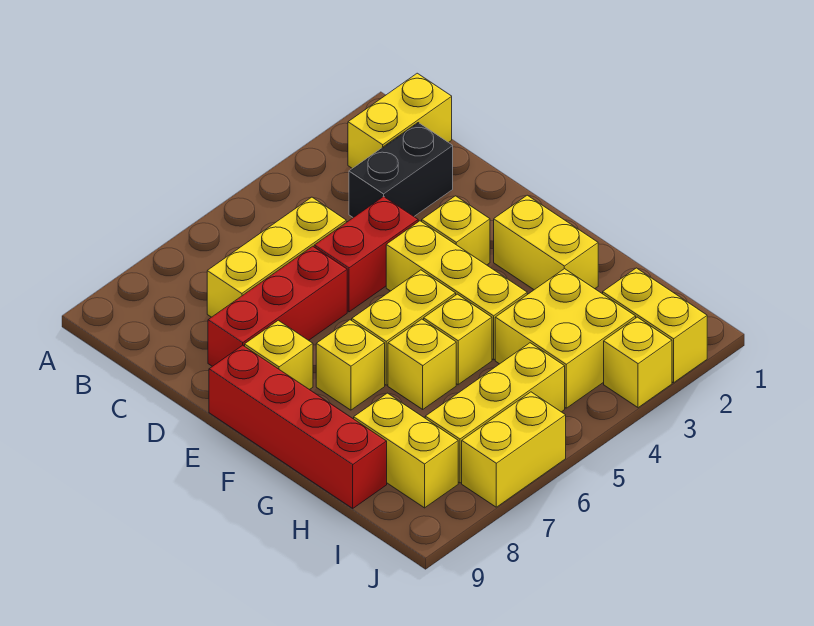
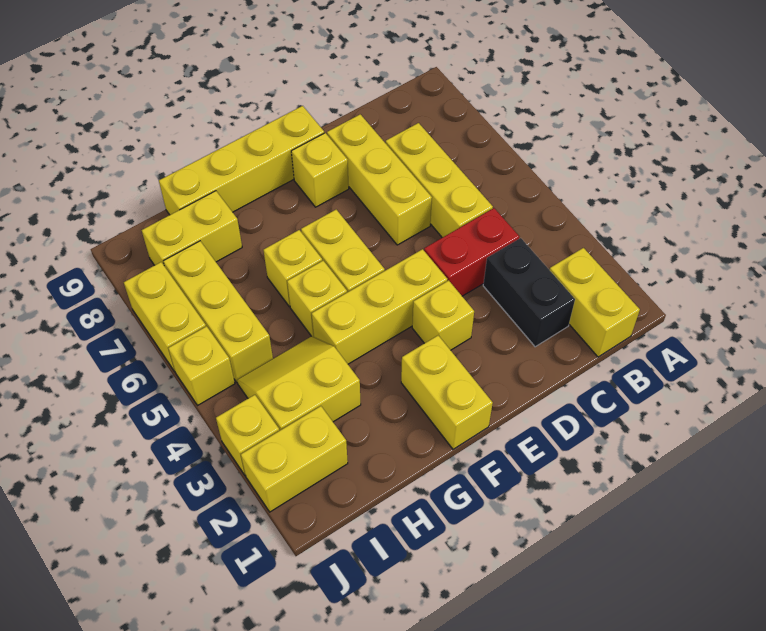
red brick D4:D5 level 1 -> red brick C4:D4 level 1
red brick D6:D8 level 1 -> yellow brick D6:D8 level 1
red brick E9:H9 level 1 -> yellow brick E9:H9 level 1
yellow brick F2:G2 level 1 -> yellow brick F1:F2 level 1
yellow brick F7 level 1 -> yellow brick J5 level 1
yellow brick H3:I4 level 1 -> yellow slope H3:I4 level 1 top 3

